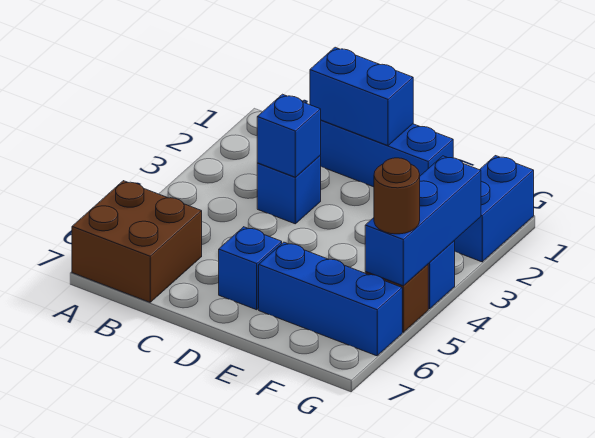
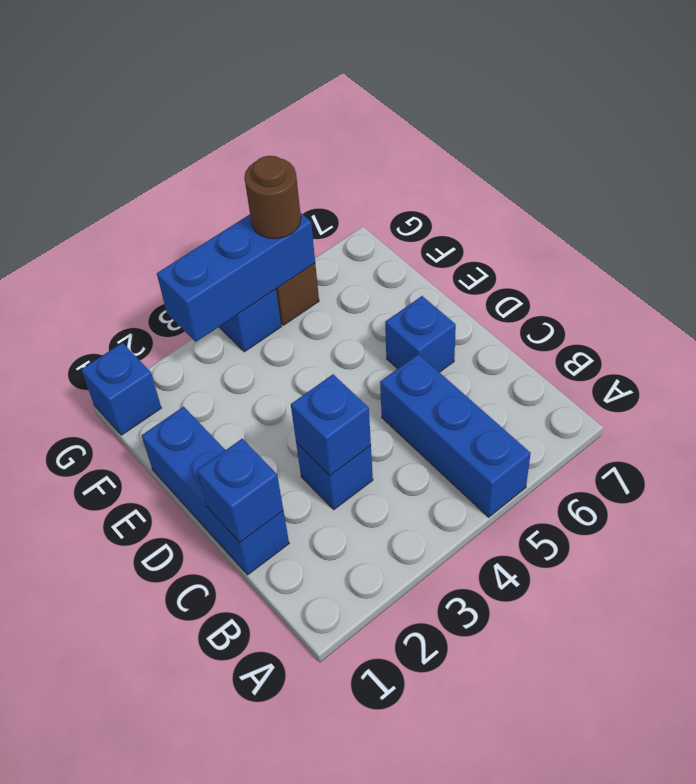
brown brick A6:B7 level 1 -> none
blue brick C1:D1 level 2 -> blue brick C1 level 2
blue brick E6:G6 level 1 -> blue brick A5:C5 level 1
blue brick G1:G2 level 1 -> blue brick G1 level 1

